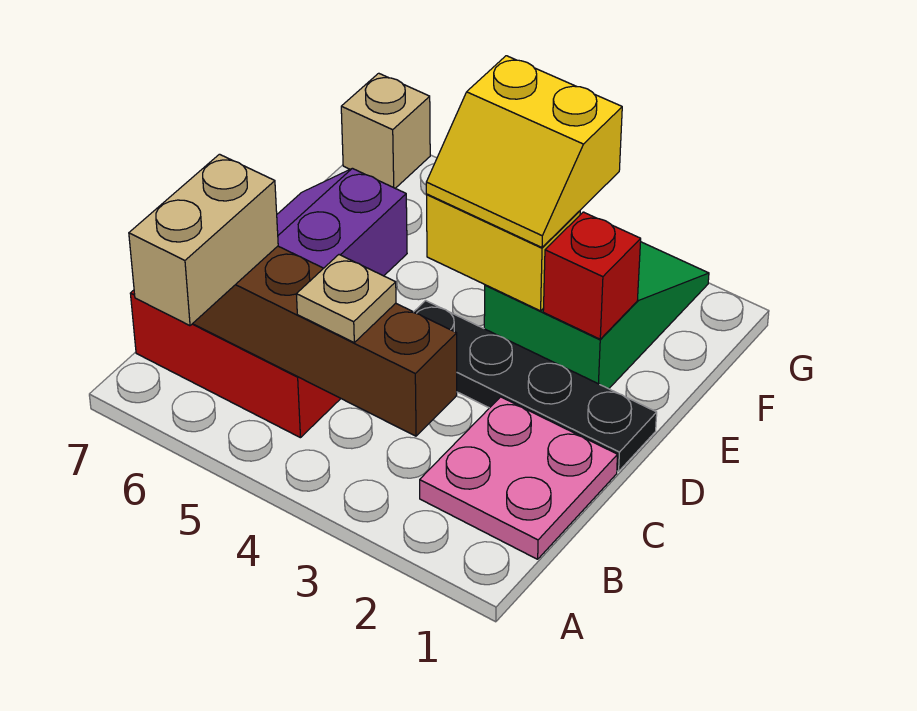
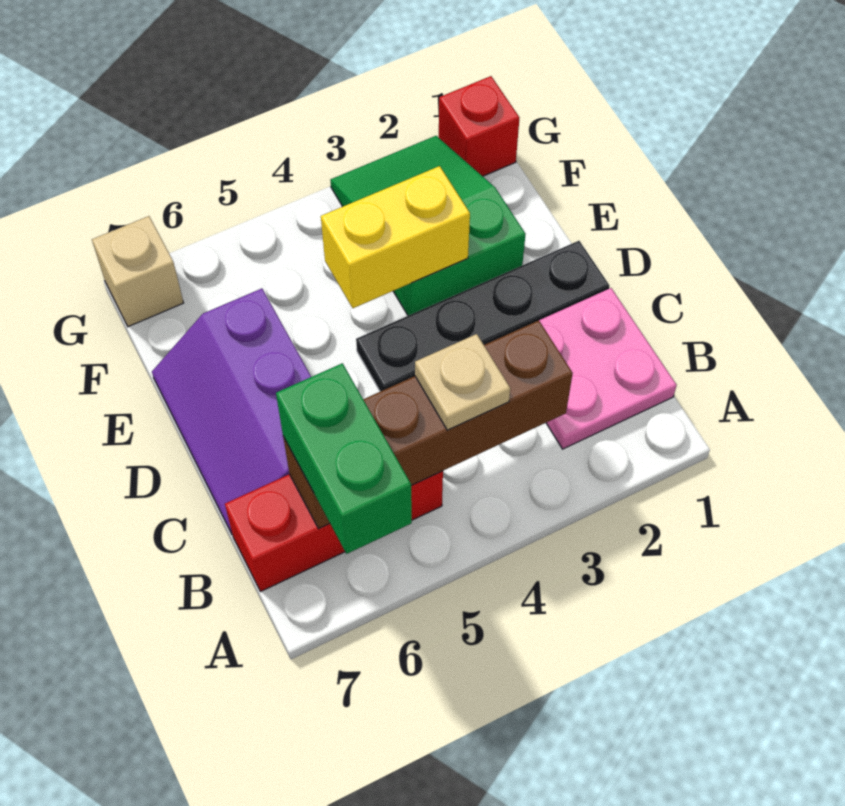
tan brick A6:B6 level 3 -> green brick A6:B6 level 3
red brick E2 level 2 -> red brick G1 level 1
yellow slope E3:F4 level 3 top F -> none

